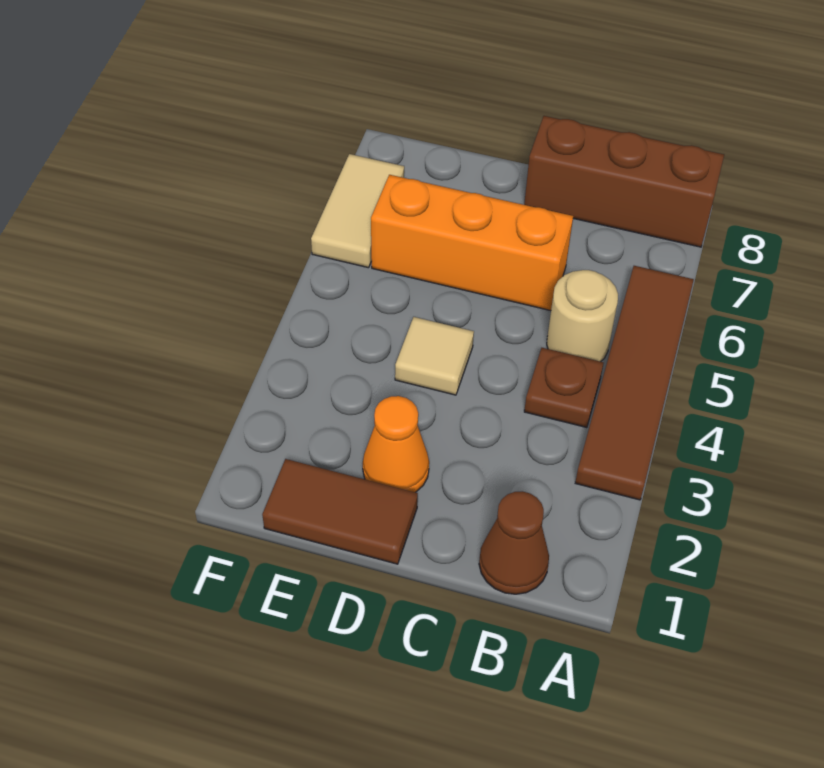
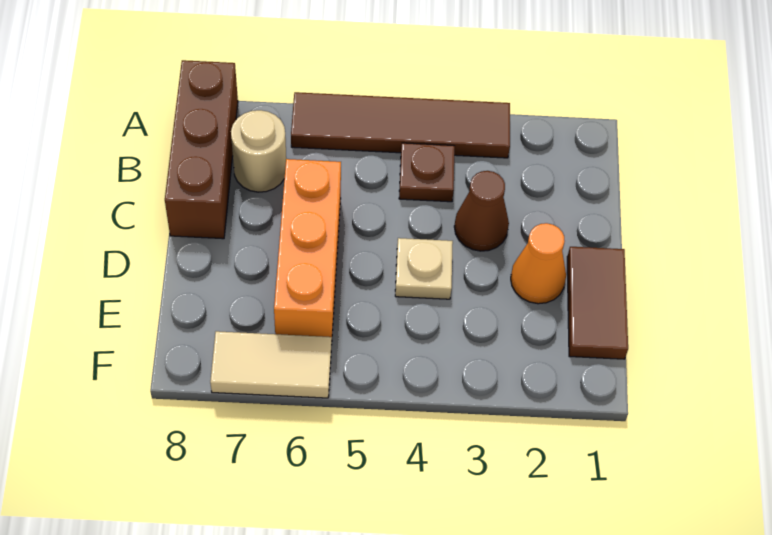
brown cone B1 level 1 -> brown cone C3 level 1
tan round brick B5 level 1 -> tan round brick B7 level 1
tan tile D4 level 1 -> tan plate D4 level 1

